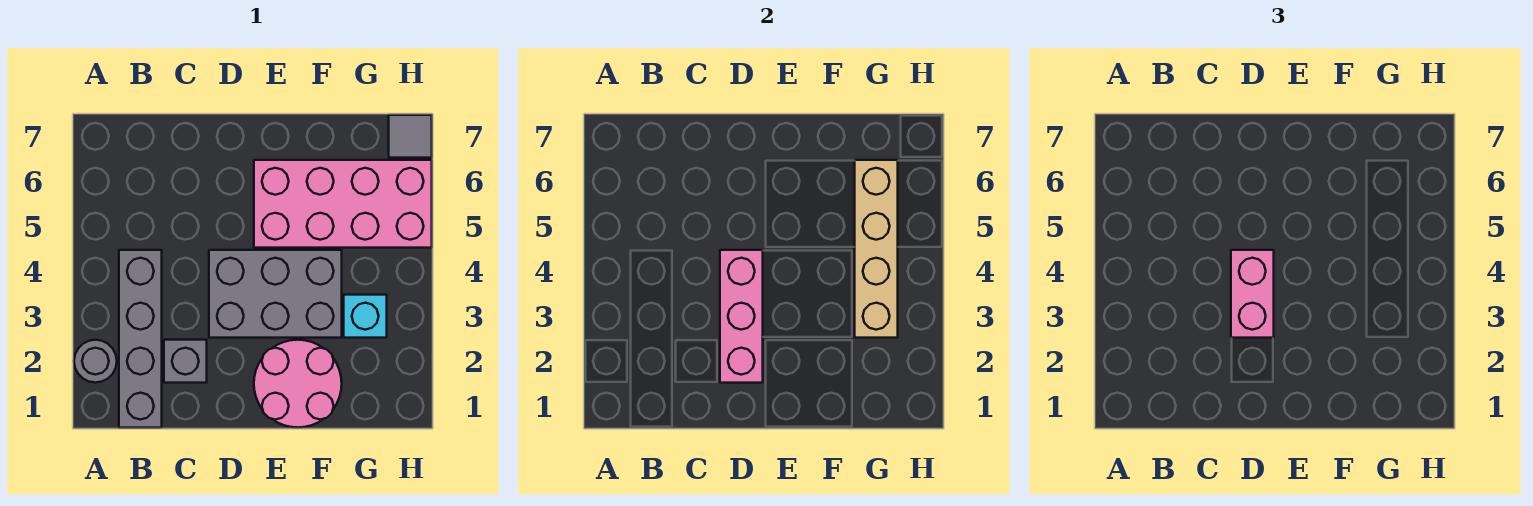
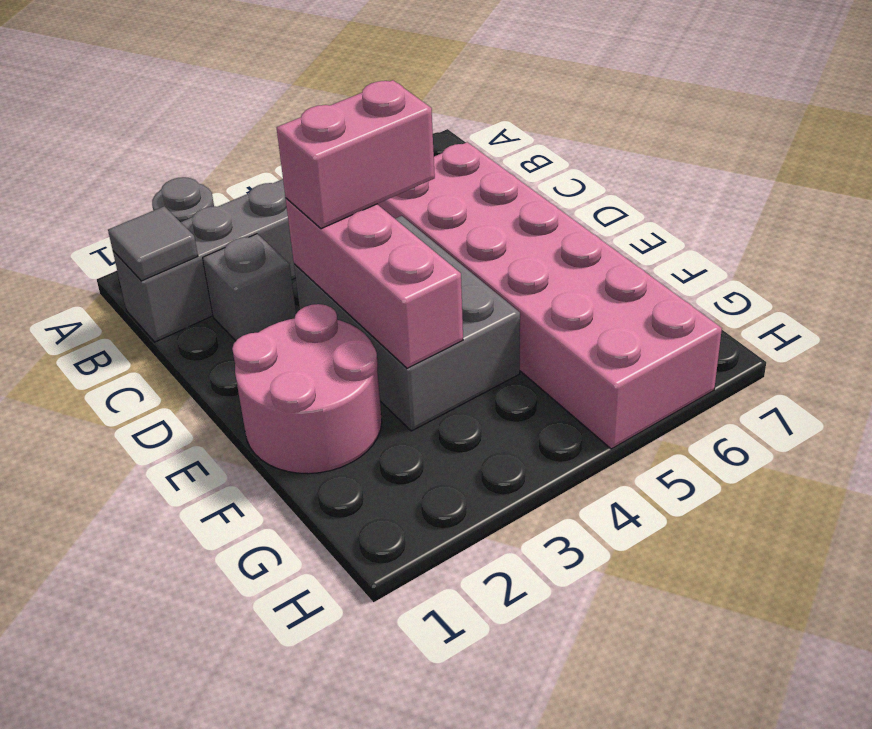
pink brick D2:D4 level 2 -> pink brick D3:F3 level 2
pink brick E5:H6 level 1 -> pink brick C5:H6 level 1
cyan brick G3 level 1 -> none
tan brick G3:G6 level 2 -> none
grey tile H7 level 1 -> grey tile B1 level 2

